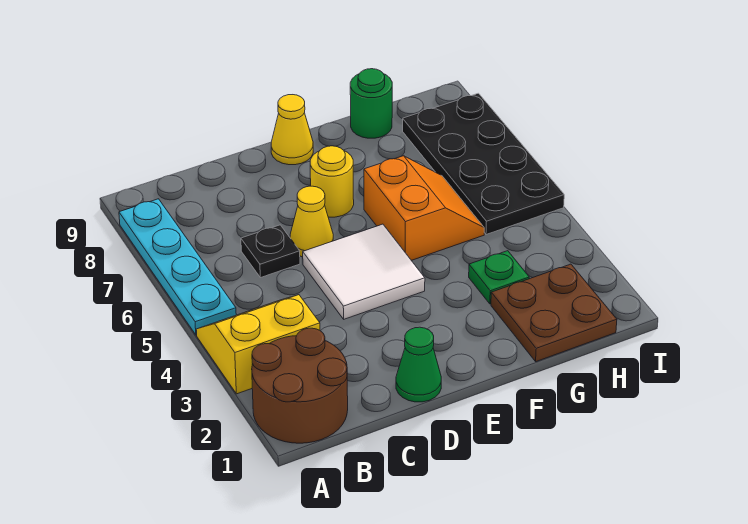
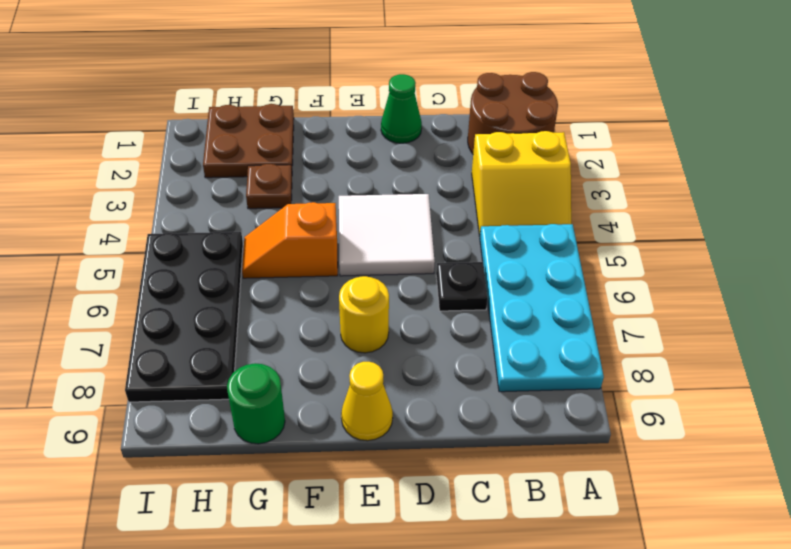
cyan plate A5:A8 level 1 -> cyan plate A5:B8 level 1
yellow cone D6 level 1 -> none
orange slope F5:G6 level 1 top F -> orange slope F5:G5 level 1 top F
green plate G3 level 1 -> brown plate G3 level 1

